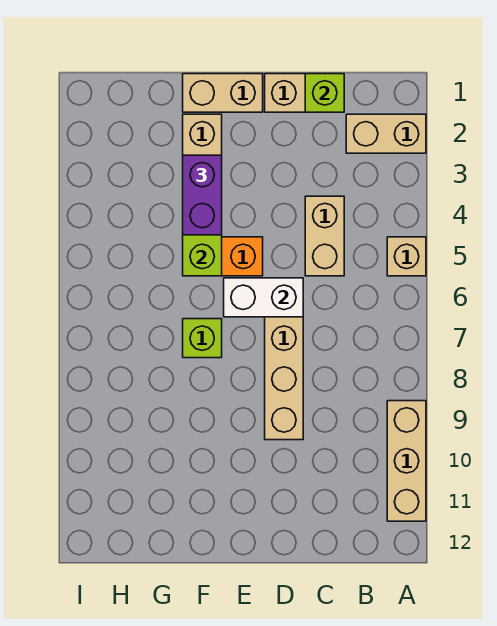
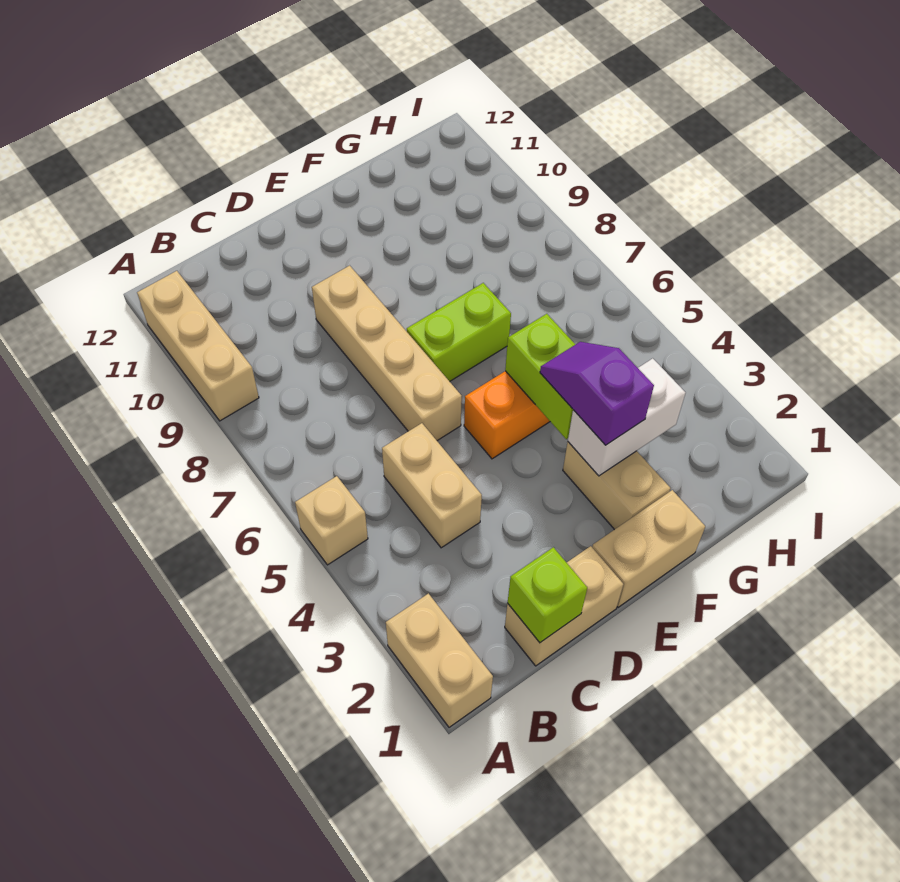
tan brick A2:B2 level 1 -> tan brick A1:A2 level 1
white brick D6:E6 level 2 -> white brick F3:G3 level 2
purple brick F3:F4 level 3 -> purple slope F3:F4 level 3 top 3
lime brick F7 level 1 -> lime brick E7:F7 level 1

